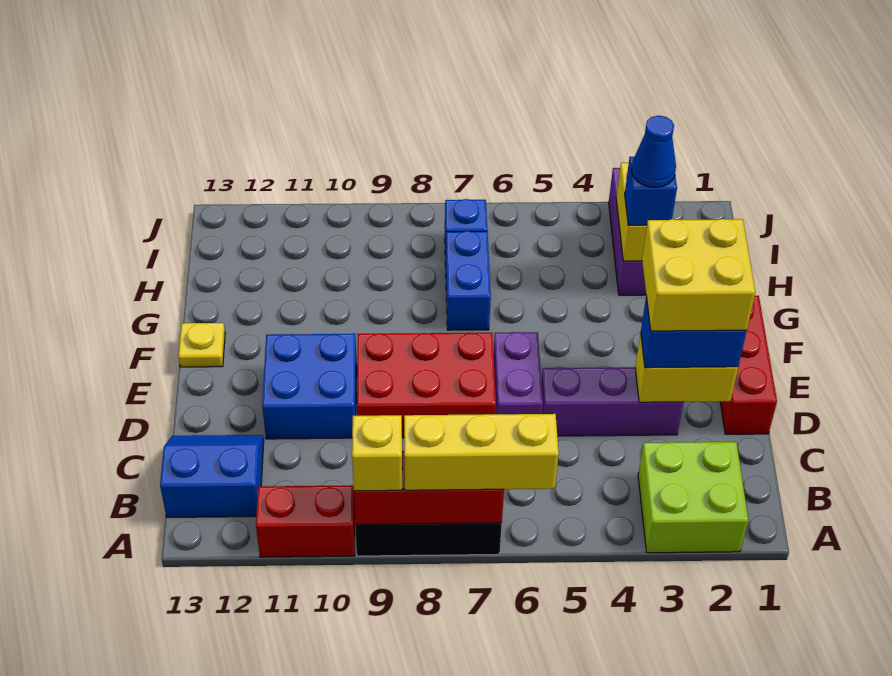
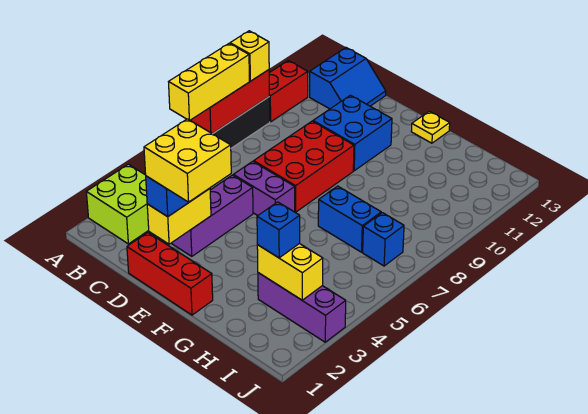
blue cone H3 level 4 -> none

